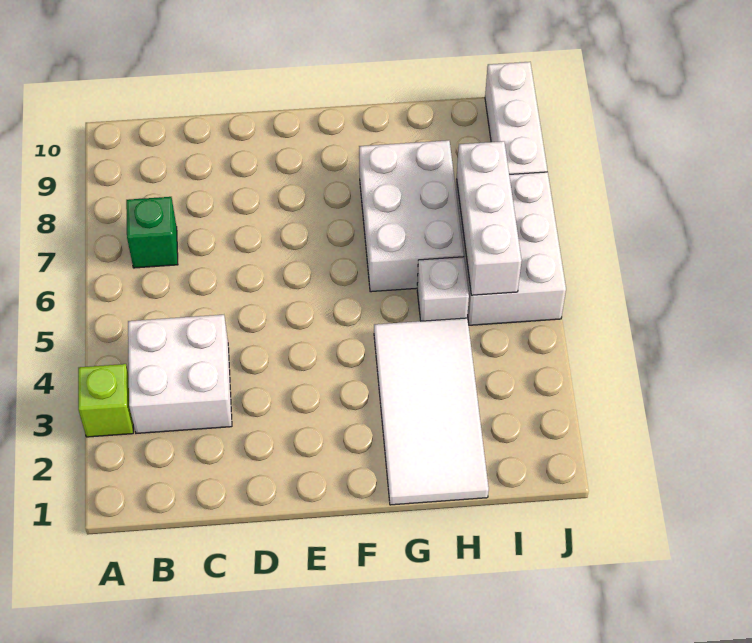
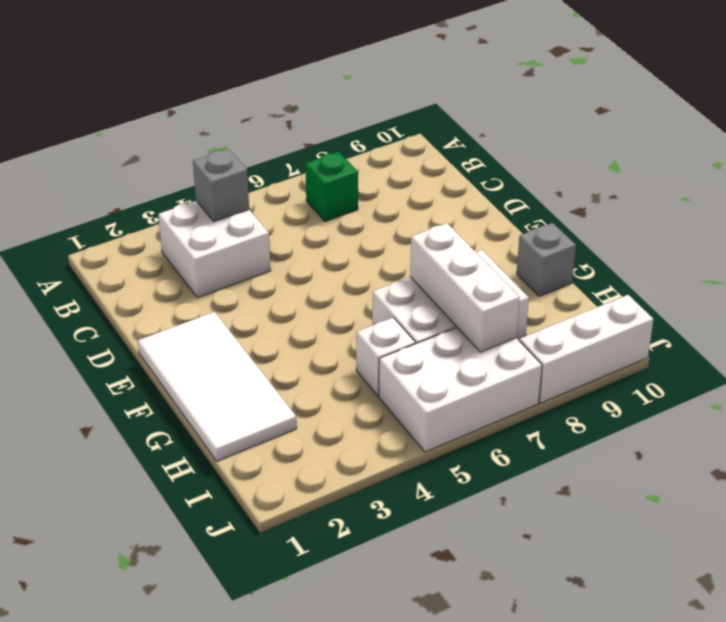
lime brick A3 level 1 -> none
none -> grey brick B4 level 2
white tile G1:H4 level 1 -> white tile E1:H2 level 1
none -> grey brick G10 level 1
white brick I5:I7 level 2 -> white brick G7:I7 level 2

